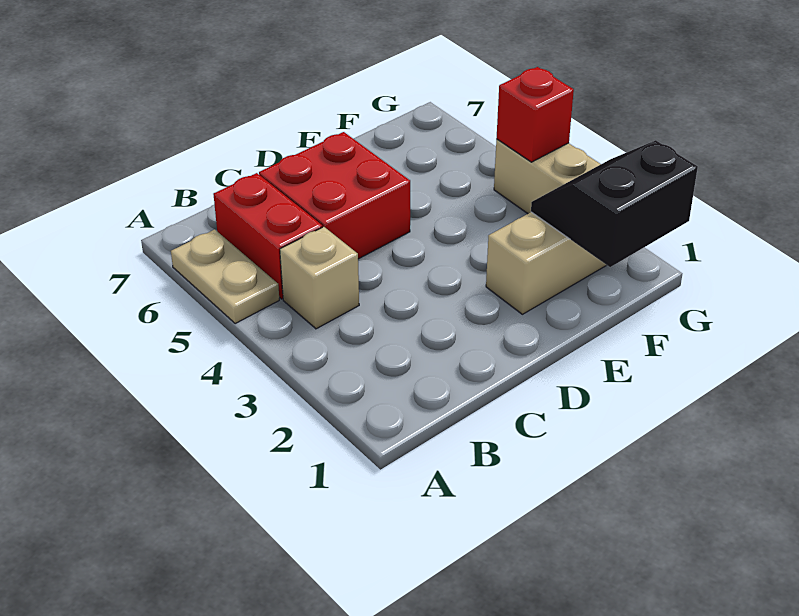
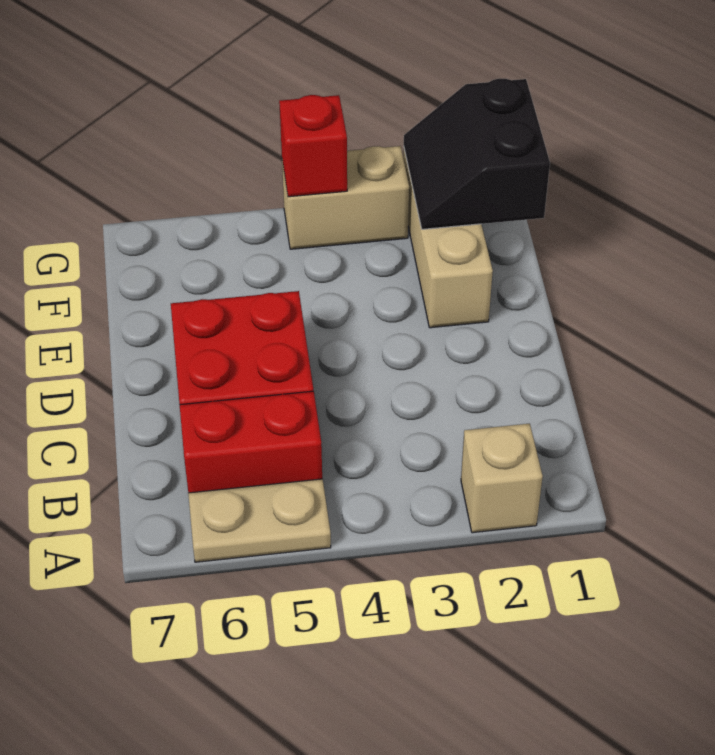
tan brick B4 level 1 -> tan brick A2 level 1

